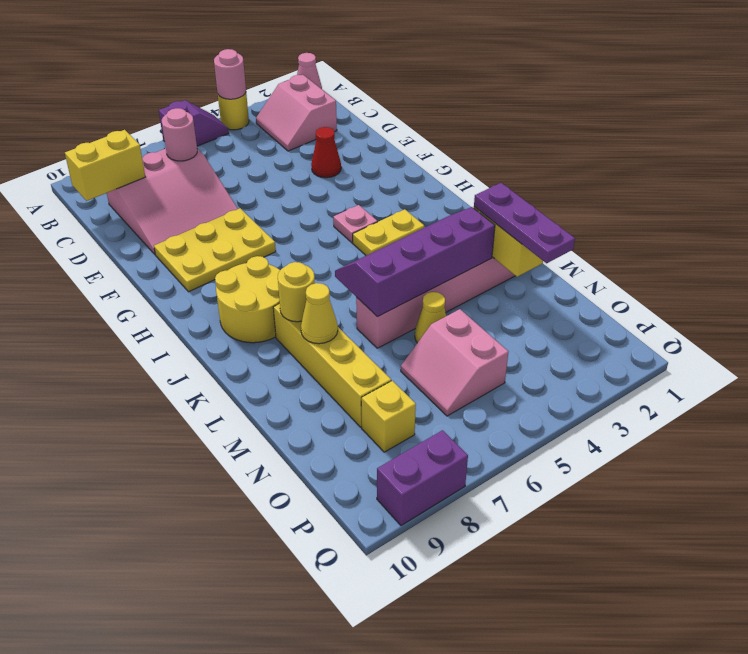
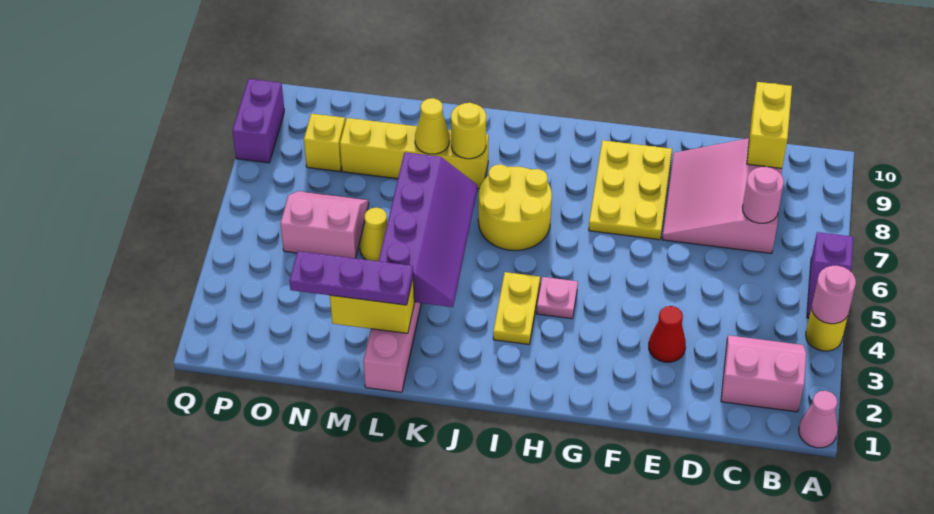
yellow round brick I8:J9 level 1 -> yellow round brick I6:J7 level 1

